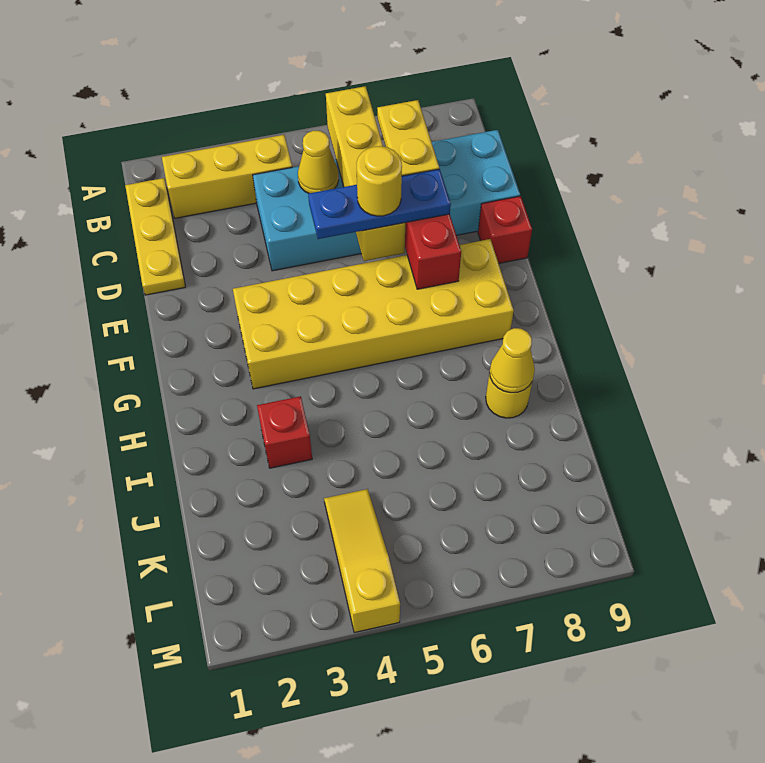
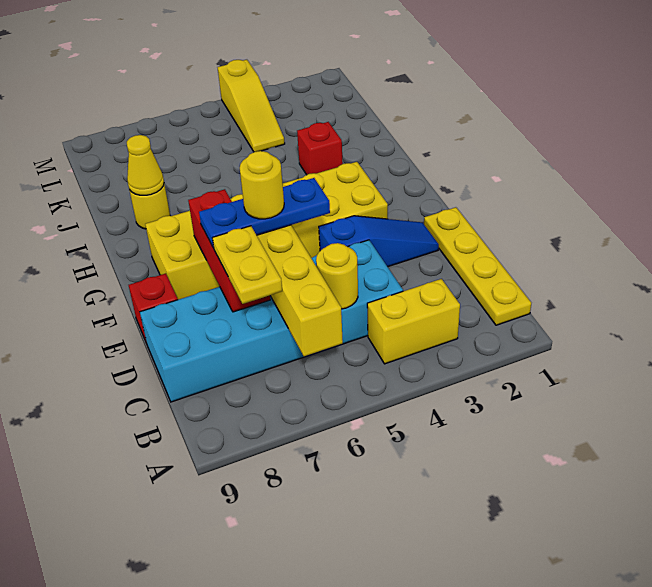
yellow plate B1:D1 level 1 -> yellow plate B1:E1 level 1
yellow brick B2:B4 level 1 -> yellow brick B3:B4 level 1
yellow cone C5 level 2 -> yellow round brick C5 level 2
none -> blue slope E2:E4 level 1 top 4

